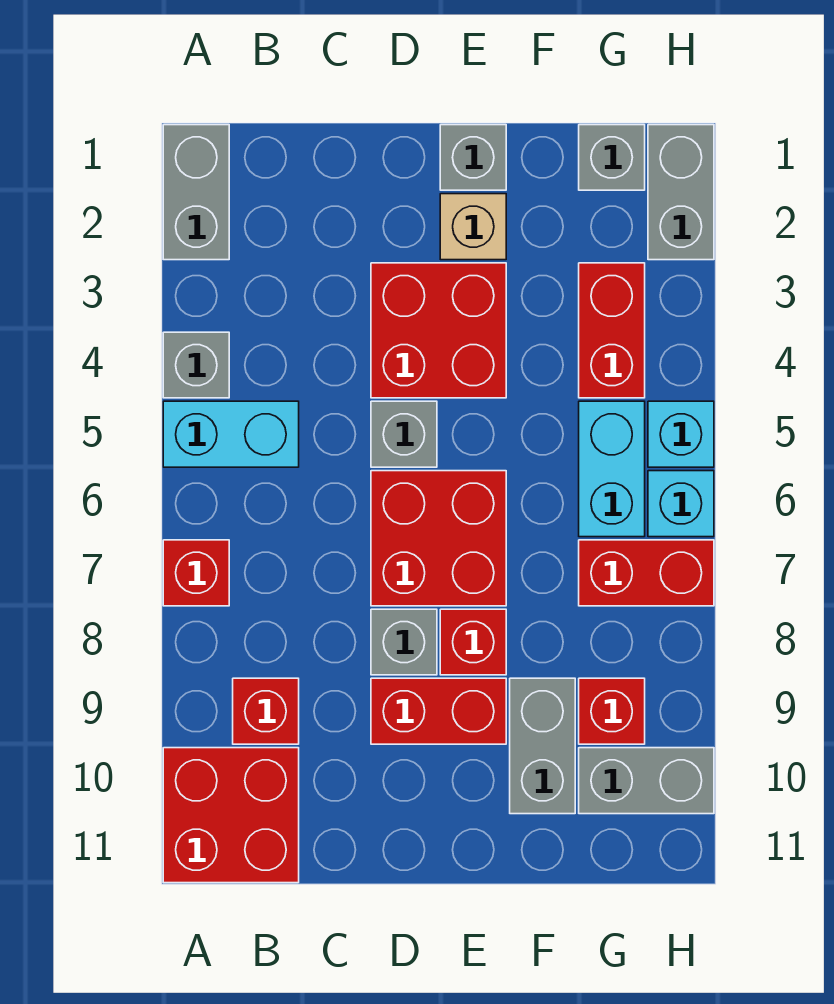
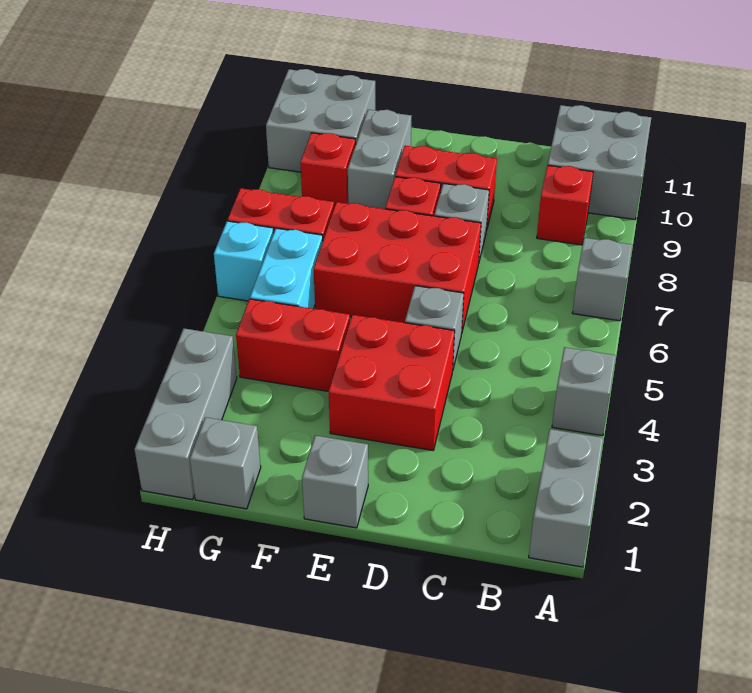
cyan brick A5:B5 level 1 -> none
red brick A7 level 1 -> grey brick A7 level 1
red brick A10:B11 level 1 -> grey brick A10:B11 level 1
red brick D6:E7 level 1 -> red brick D6:F7 level 1
tan brick E2 level 1 -> none
red brick G3:G4 level 1 -> red brick F4:G4 level 1
grey brick G10:H10 level 1 -> grey brick G10:H11 level 1
grey brick H1:H2 level 1 -> grey brick H1:H3 level 1
cyan brick H5 level 1 -> none

